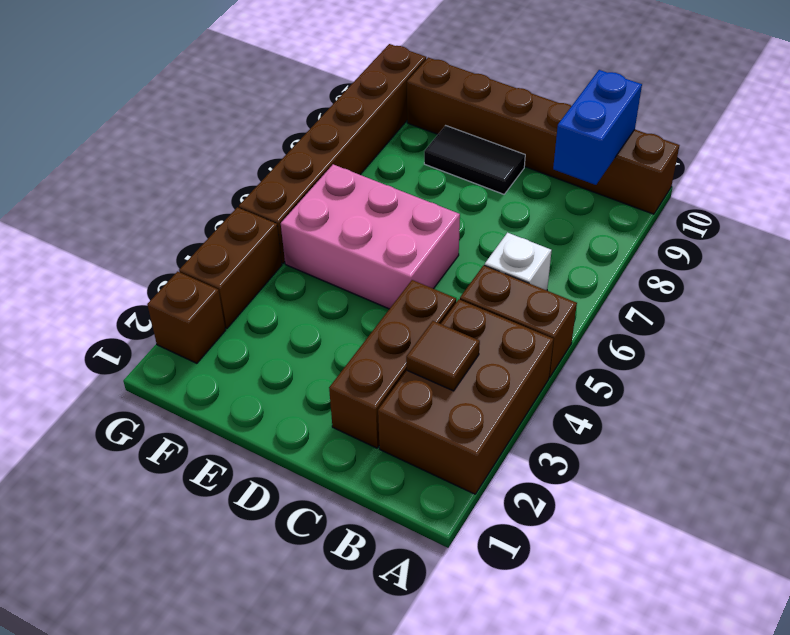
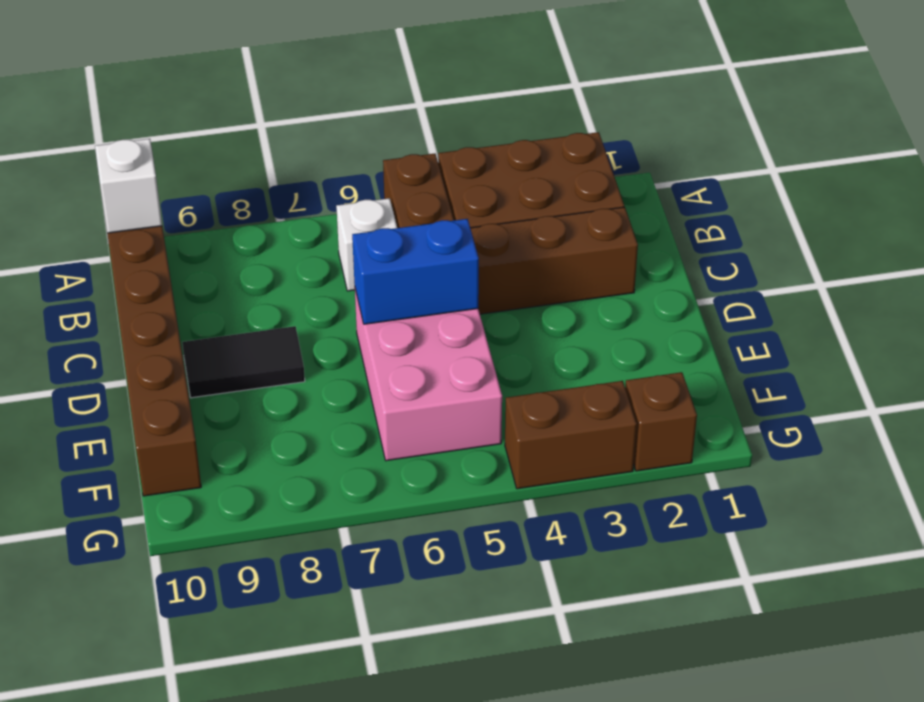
none -> white brick A10 level 2
brown tile B3 level 2 -> none
blue brick B9:B10 level 2 -> blue brick D5:D6 level 2
black tile D9:E9 level 1 -> black tile D8:D9 level 1
brown brick G5:G10 level 1 -> none

